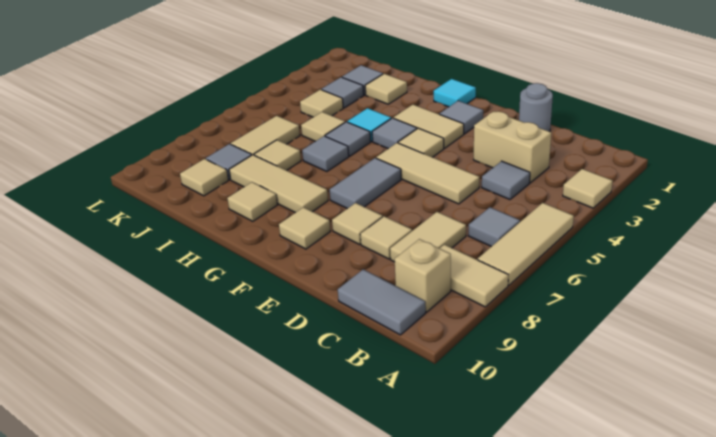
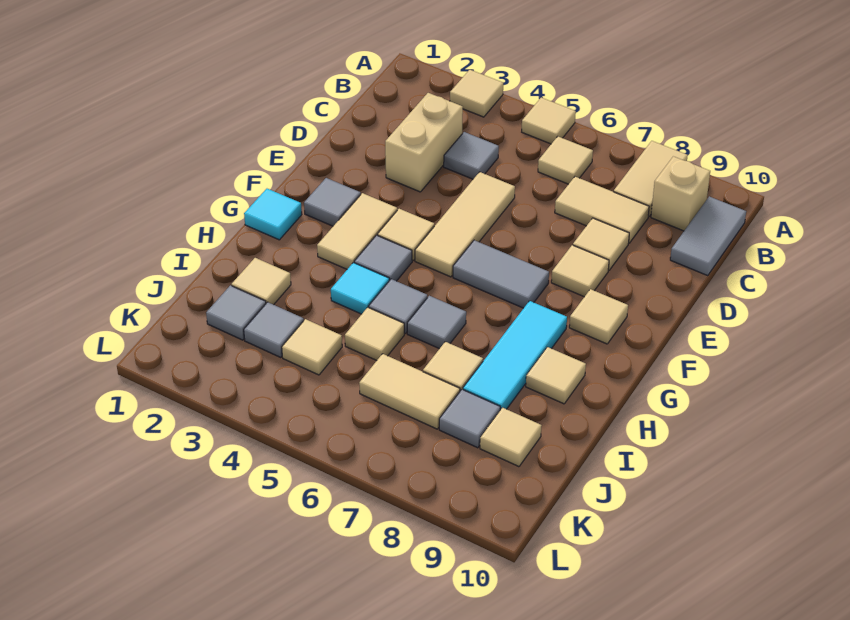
tan tile A5:A7 level 1 -> tan tile A5 level 1
grey tile B6 level 1 -> tan tile B6 level 1
grey round brick D1 level 1 -> none
tan tile G8:I8 level 1 -> cyan tile G8:I8 level 1

